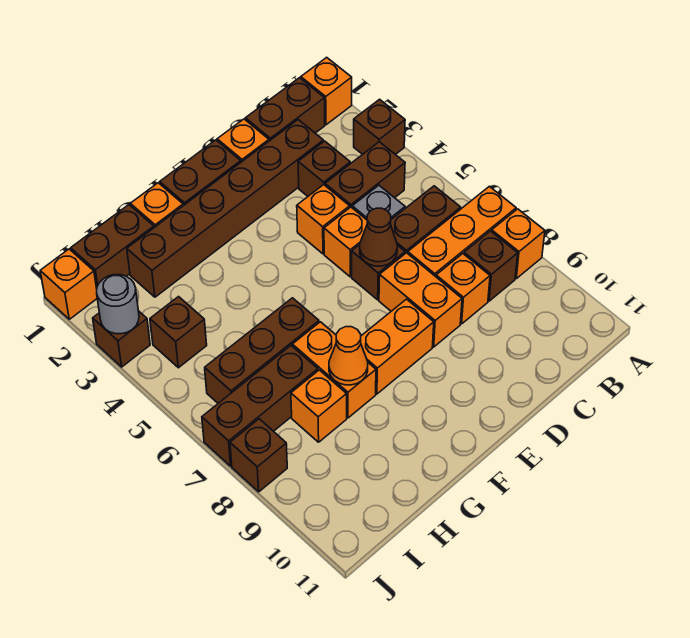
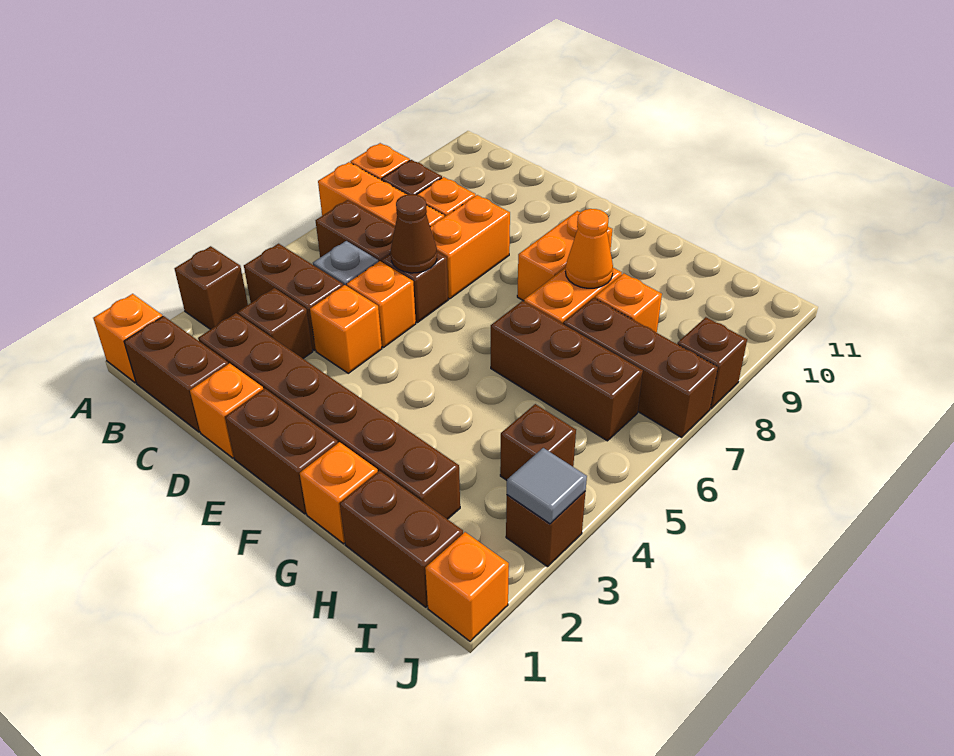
orange brick E8:F8 level 1 -> orange brick F8:F9 level 1
grey round brick J3 level 2 -> grey tile J3 level 2

